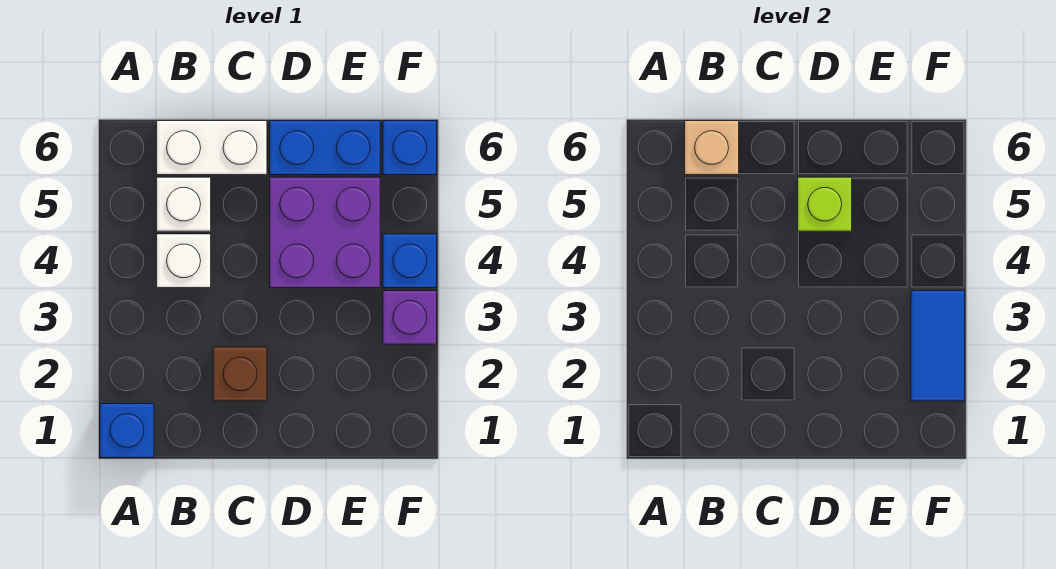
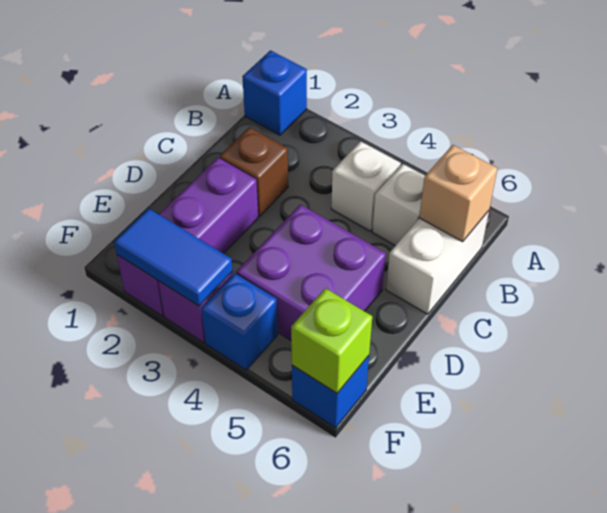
none -> purple brick D2:F2 level 1
lime brick D5 level 2 -> lime brick F6 level 2
blue brick D6:E6 level 1 -> none

